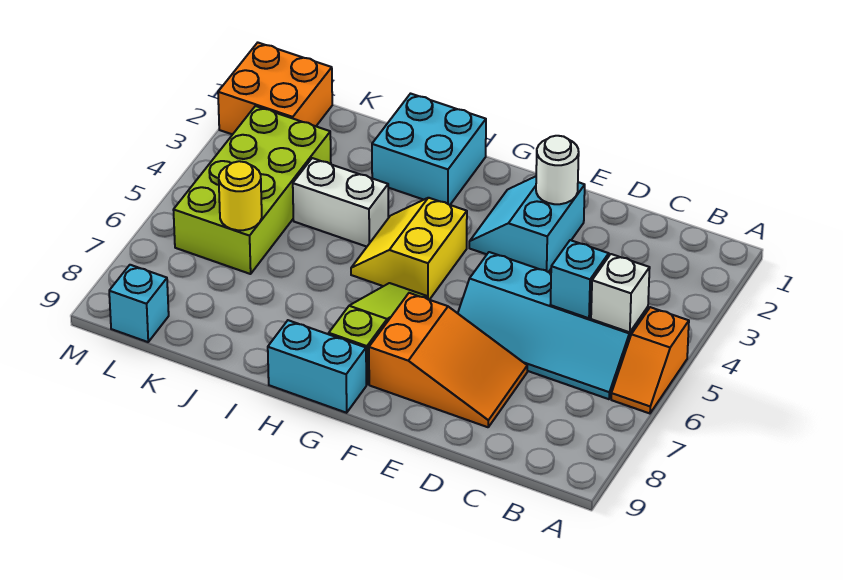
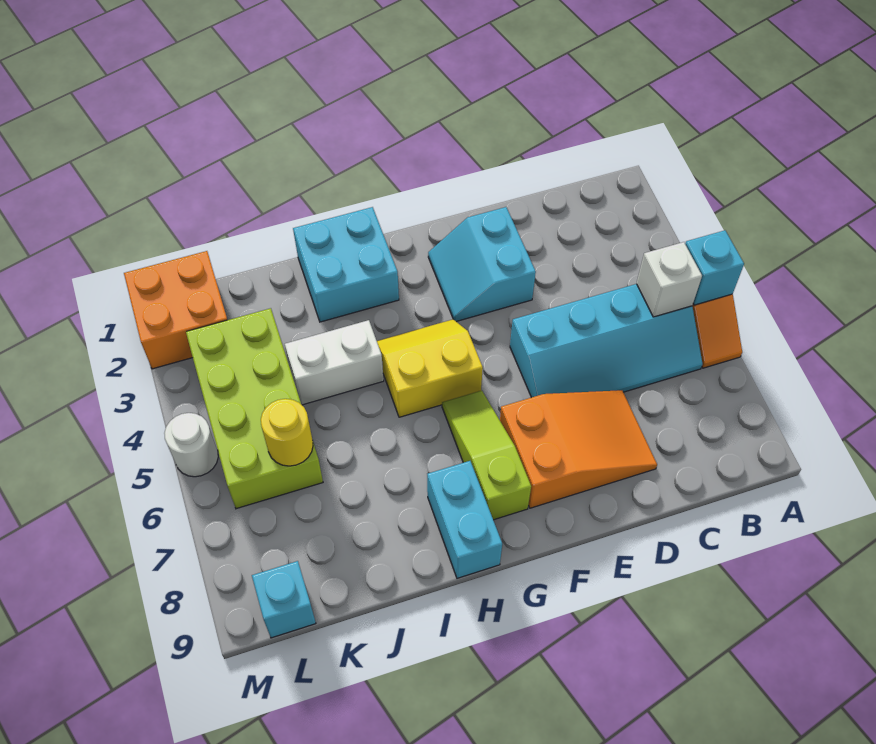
cyan brick C5 level 2 -> cyan brick A5 level 2
white round brick E2 level 2 -> white round brick M5 level 1
yellow slope G4:H5 level 1 top G -> yellow slope G4:H5 level 1 top 5
cyan brick G9:H9 level 1 -> cyan brick H8:H9 level 1

